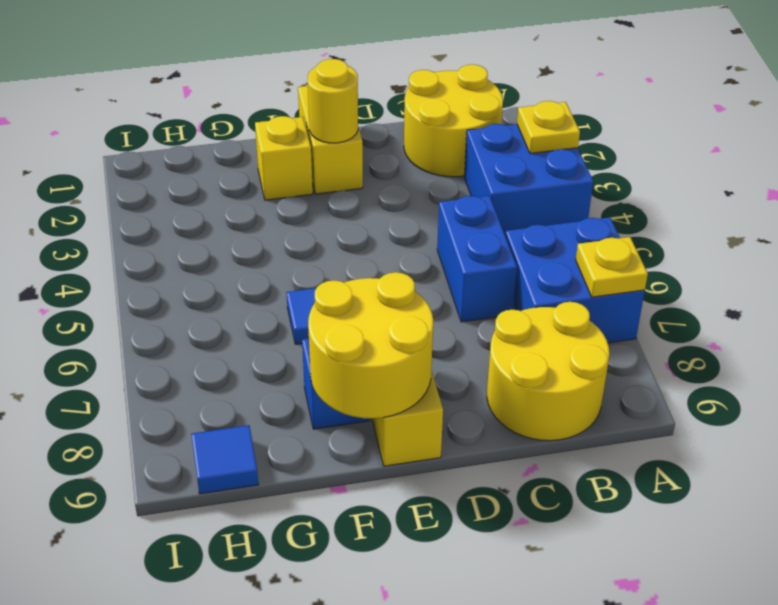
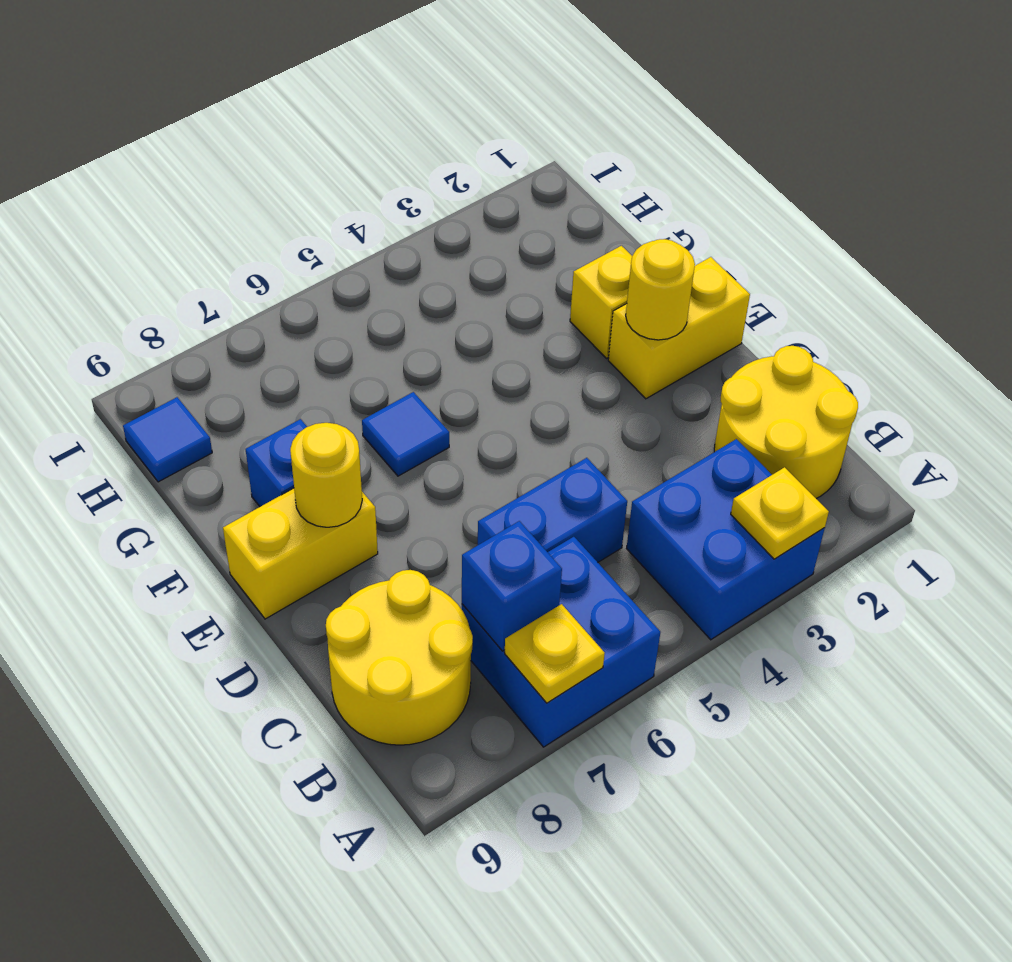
none -> blue brick B7 level 2
yellow round brick E8:F9 level 2 -> yellow round brick E8 level 2

